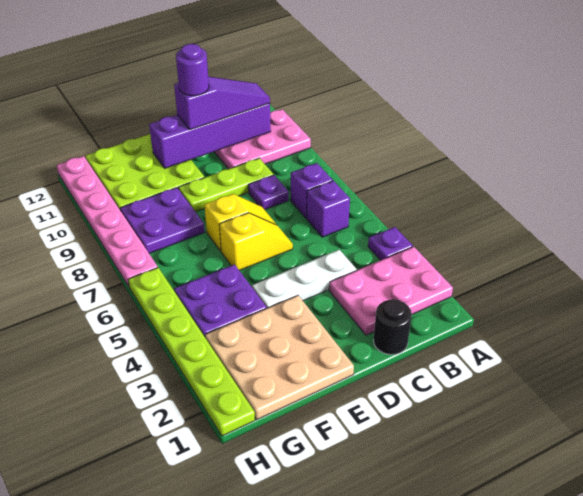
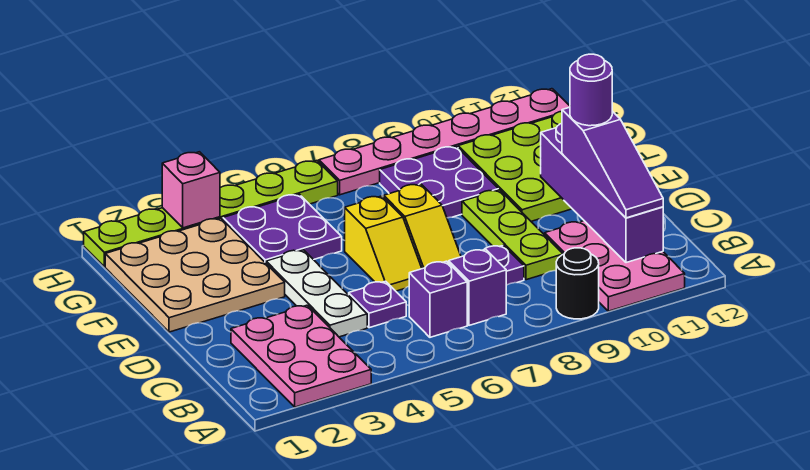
purple plate A4 level 1 -> purple plate C5 level 1
black round brick C1 level 1 -> black round brick A9 level 1
none -> pink brick H3 level 2

